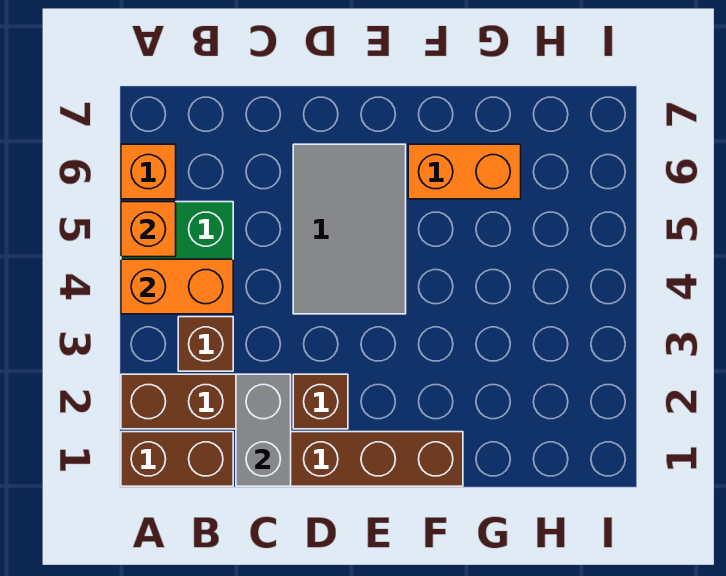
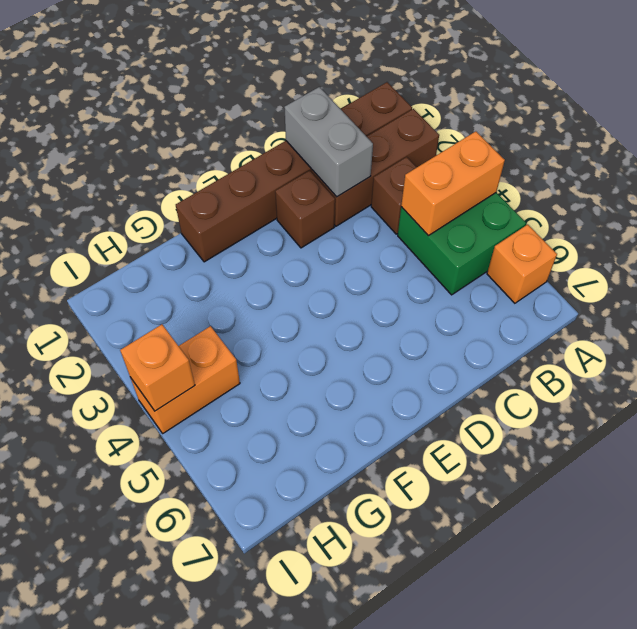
orange brick A5 level 2 -> orange brick I4 level 2
grey tile D4:E6 level 1 -> none
orange brick F6:G6 level 1 -> orange brick H4:I4 level 1

